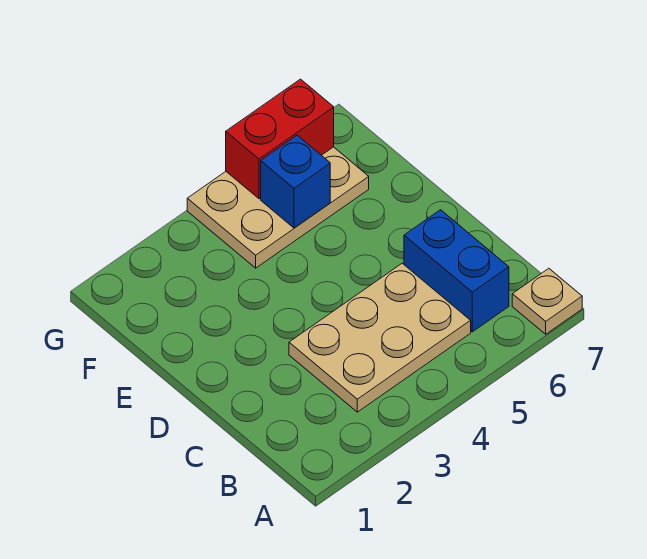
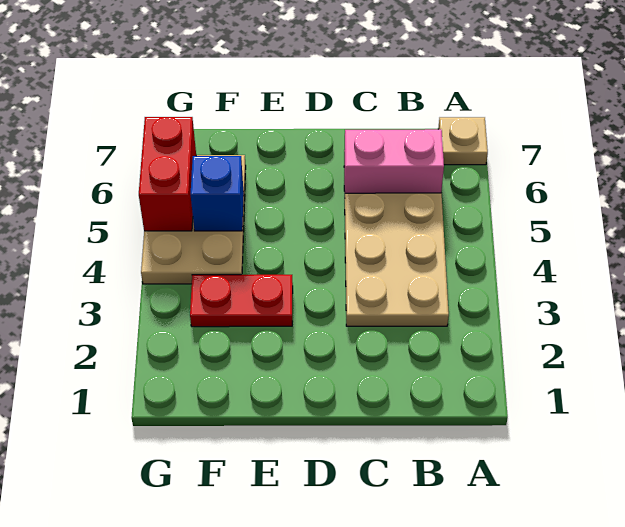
blue brick B6:C6 level 1 -> pink brick B6:C6 level 1
none -> red plate E3:F3 level 1

